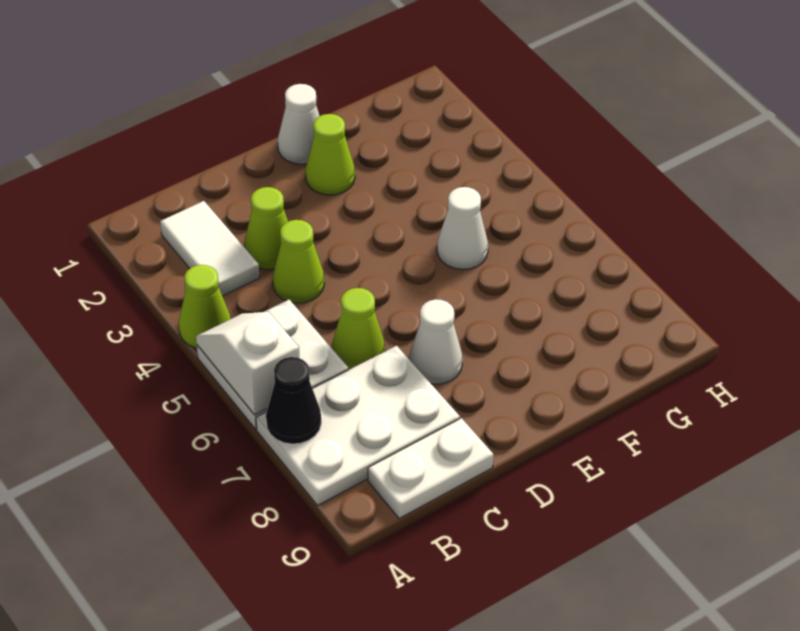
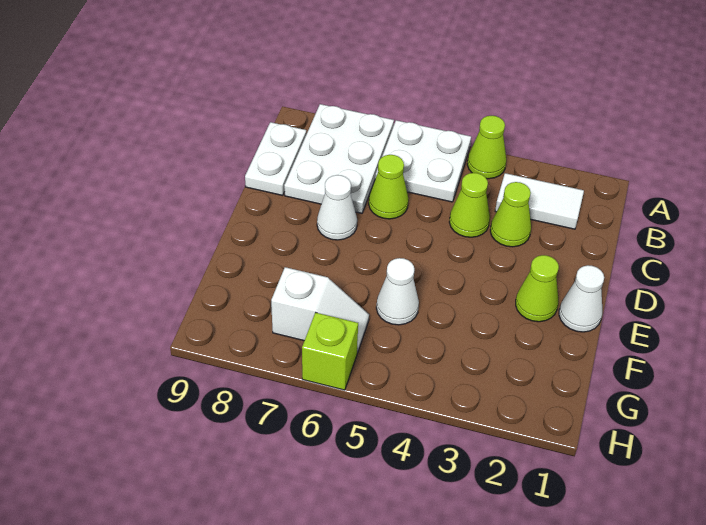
white slope A5:A6 level 2 top 6 -> white slope G6:G7 level 1 top 7
black cone A7 level 2 -> none
none -> lime brick H6 level 1

